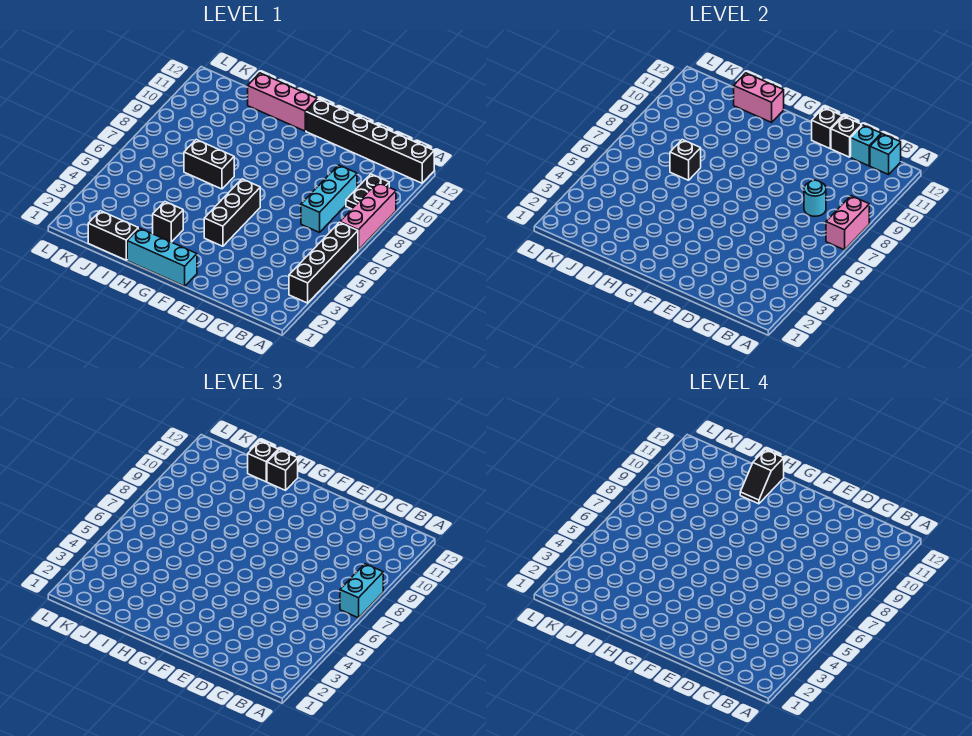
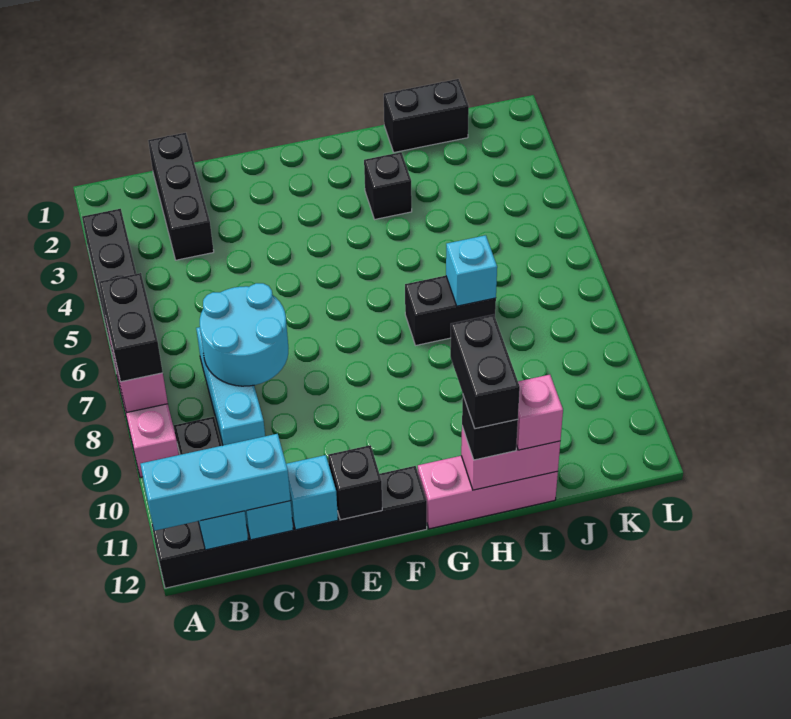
cyan brick A7:A8 level 3 -> black brick A7:A8 level 3
cyan round brick C8 level 2 -> cyan round brick C7:D8 level 2
black brick D12 level 2 -> cyan brick D12 level 2
cyan brick F1:H1 level 1 -> cyan brick A12:C12 level 3
black brick F4:F6 level 1 -> black brick C1:C3 level 1
black slope H11:H12 level 4 top 12 -> black brick H11:H12 level 4
black brick I7 level 2 -> cyan brick I7 level 2
black brick I12 level 3 -> pink brick I12 level 3

